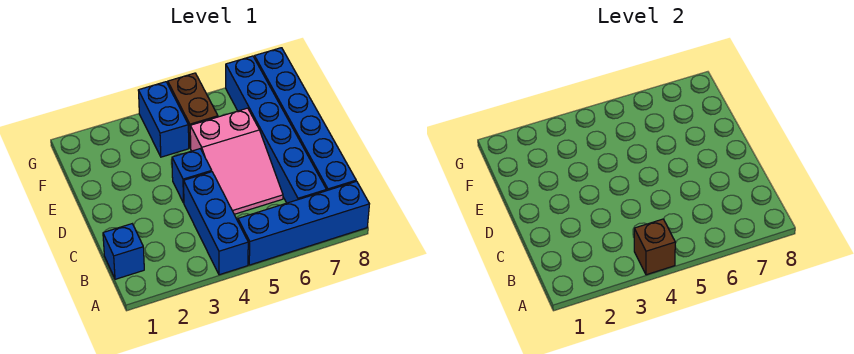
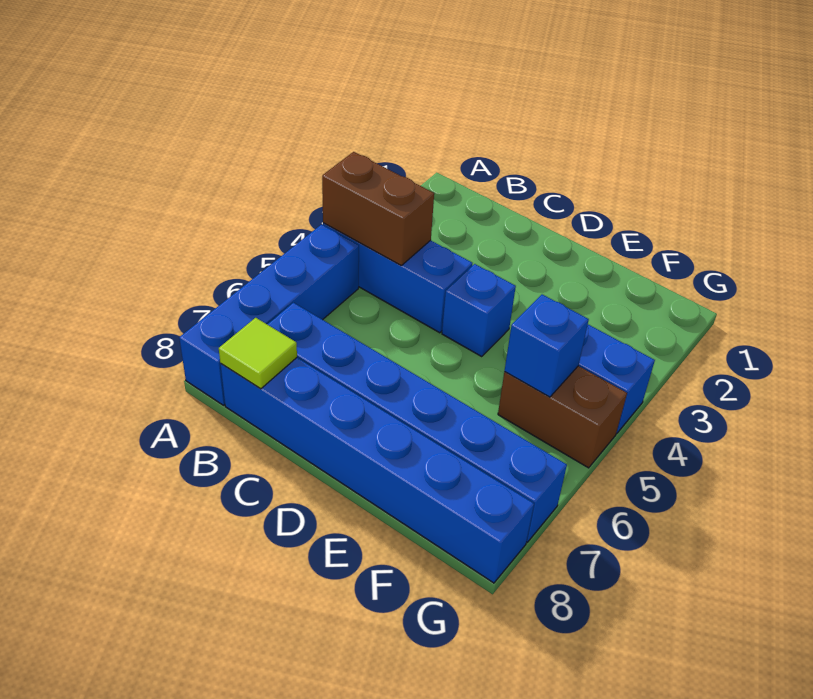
brown brick A4 level 2 -> brown brick A4:B4 level 2
blue brick B1 level 1 -> blue brick F5 level 2
none -> lime tile B8 level 2
pink slope C5:E6 level 1 top E -> none

